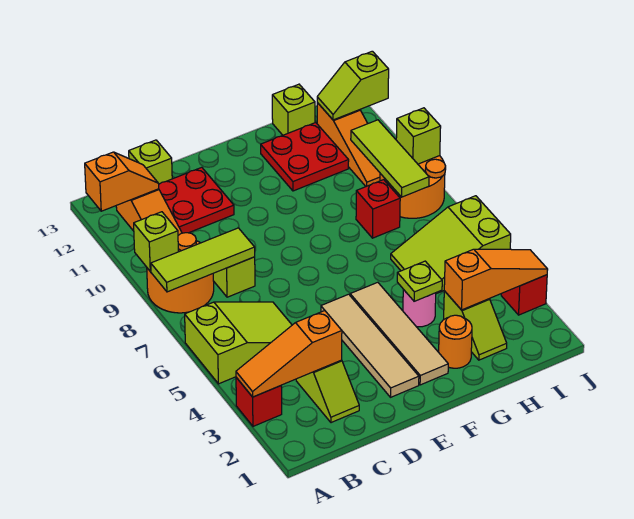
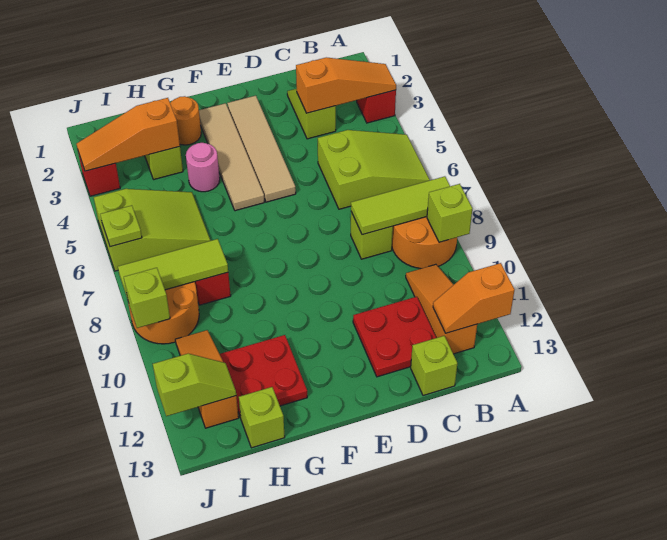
lime slope A5:C6 level 1 top A -> lime slope A5:C6 level 1 top C
lime plate G4 level 2 -> lime plate J6 level 2
lime tile I8:I10 level 2 -> lime tile H8:J8 level 2

